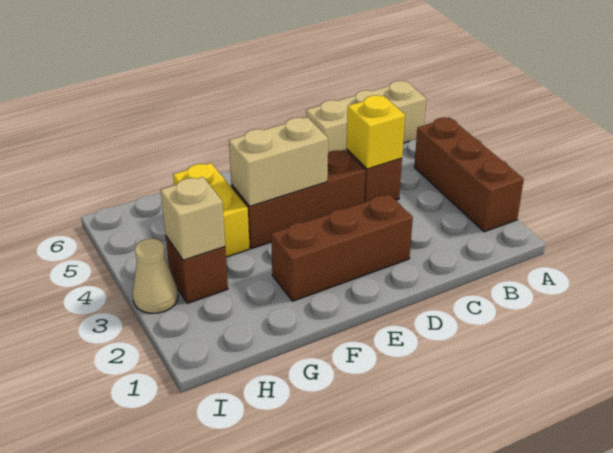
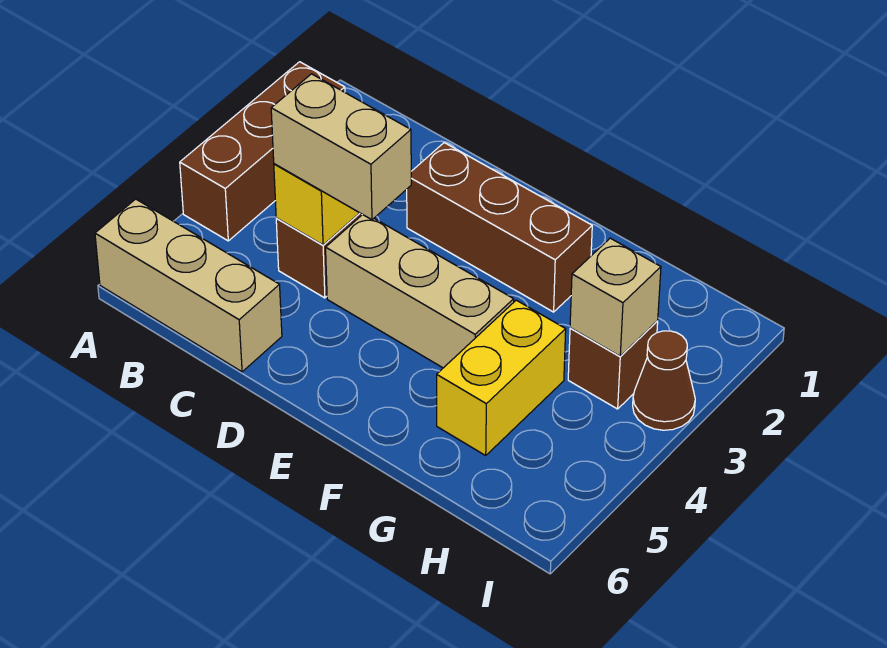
brown brick D4:F4 level 1 -> tan brick D4:F4 level 1
tan brick E4:F4 level 2 -> tan brick C4:D4 level 3
tan cone I3 level 1 -> brown cone I3 level 1

